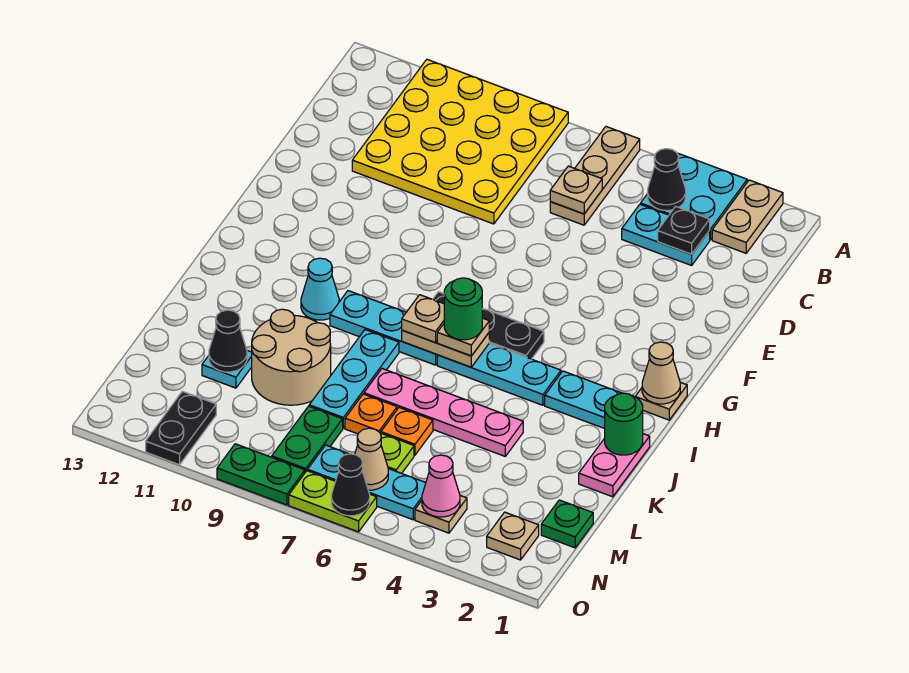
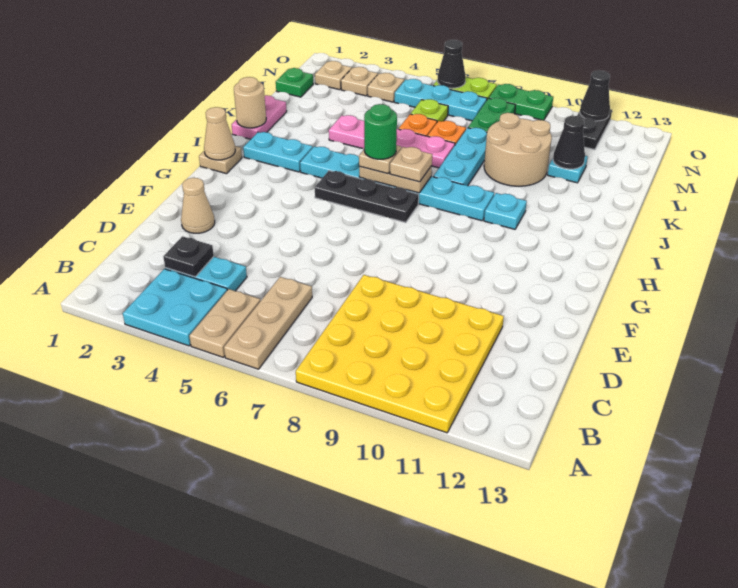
tan plate A2:B2 level 1 -> tan plate A5:B5 level 1
black cone B4 level 2 -> black cone O11 level 2
tan plate C6 level 2 -> tan plate N3 level 1
cyan cone I10 level 1 -> cyan plate I10 level 1
green round brick J1 level 2 -> tan round brick J1 level 2
pink cone N4 level 2 -> none
tan cone N6 level 2 -> tan cone E2 level 1

